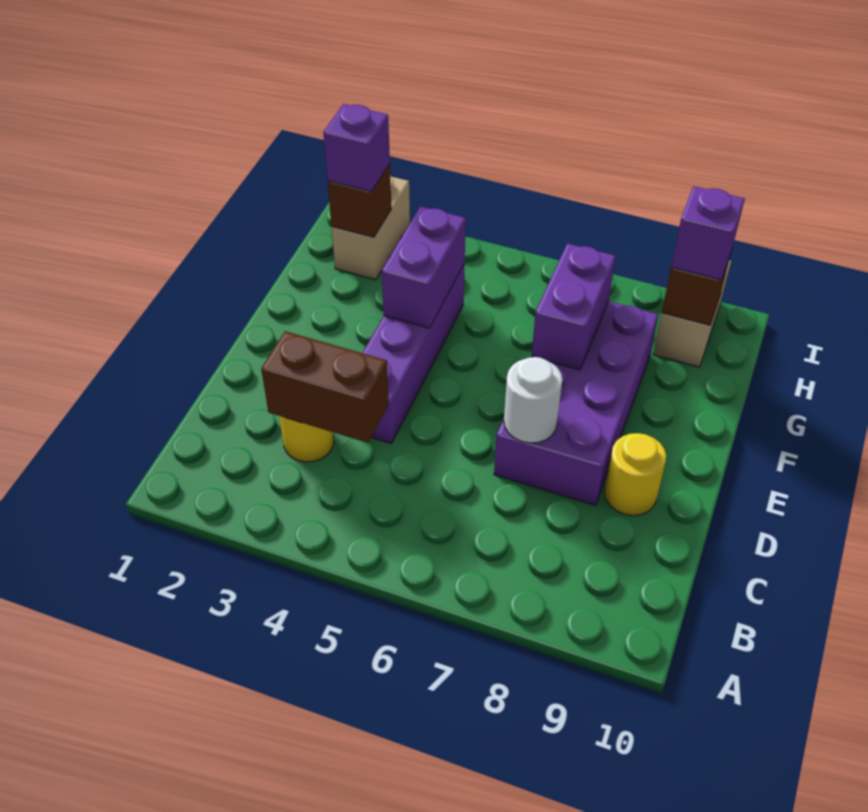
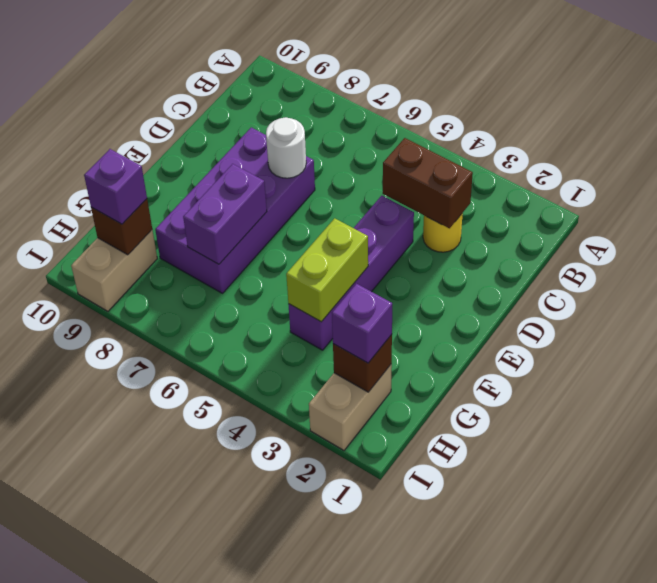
yellow round brick D9 level 1 -> none
purple brick F4:G4 level 2 -> lime brick F4:G4 level 2

